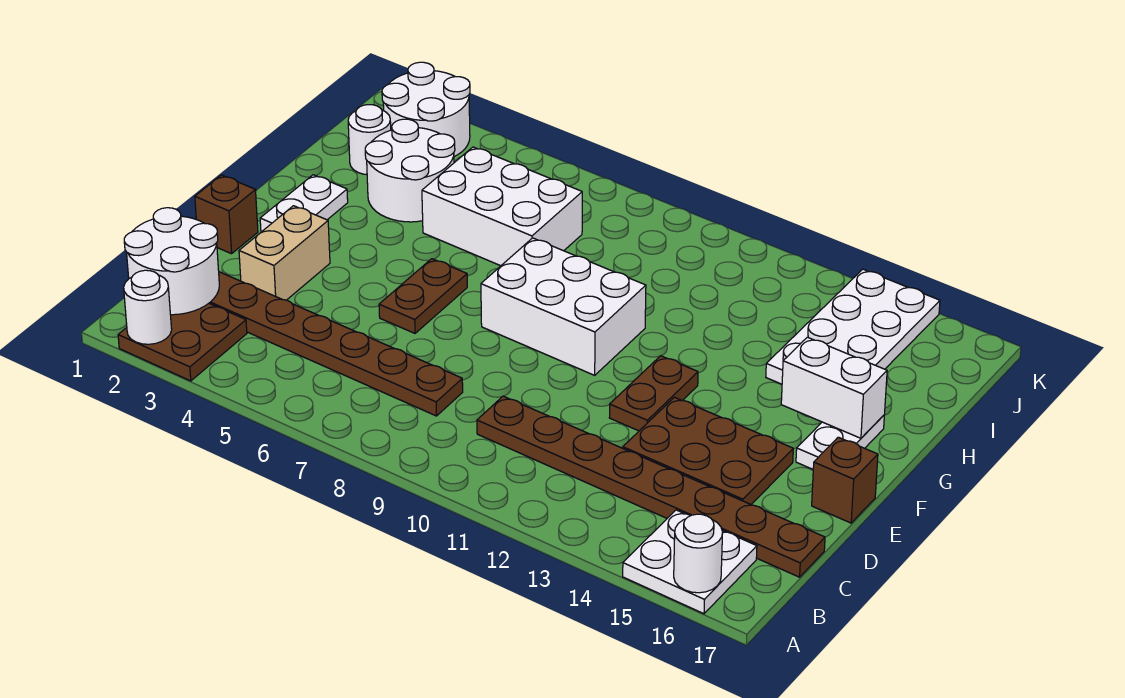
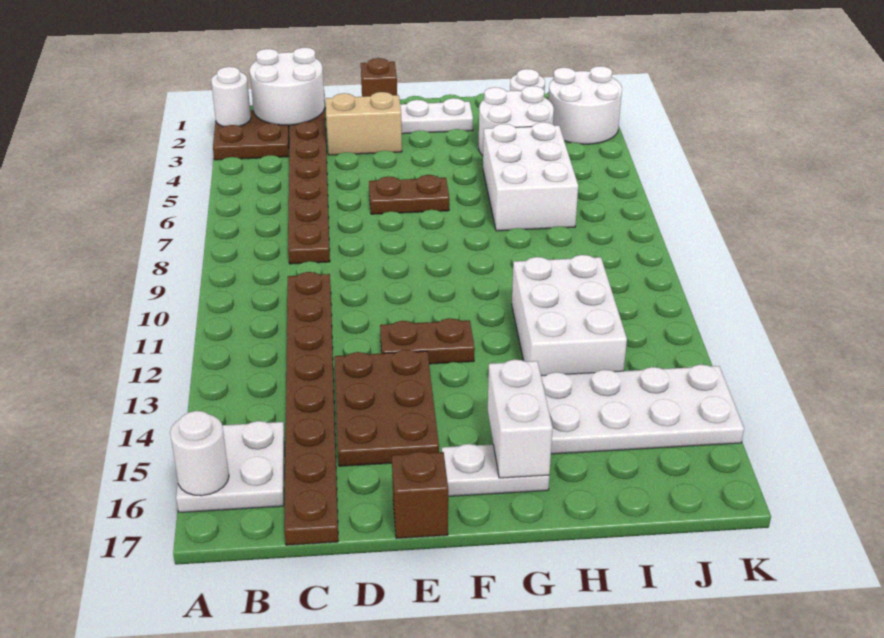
white brick F8:G10 level 1 -> white brick H11:I13 level 1

